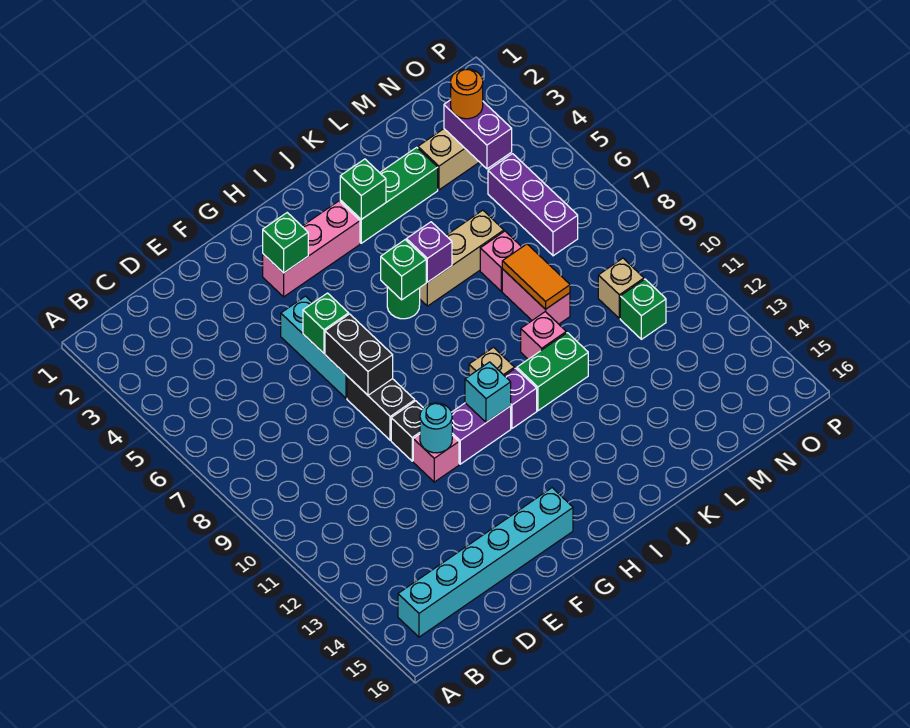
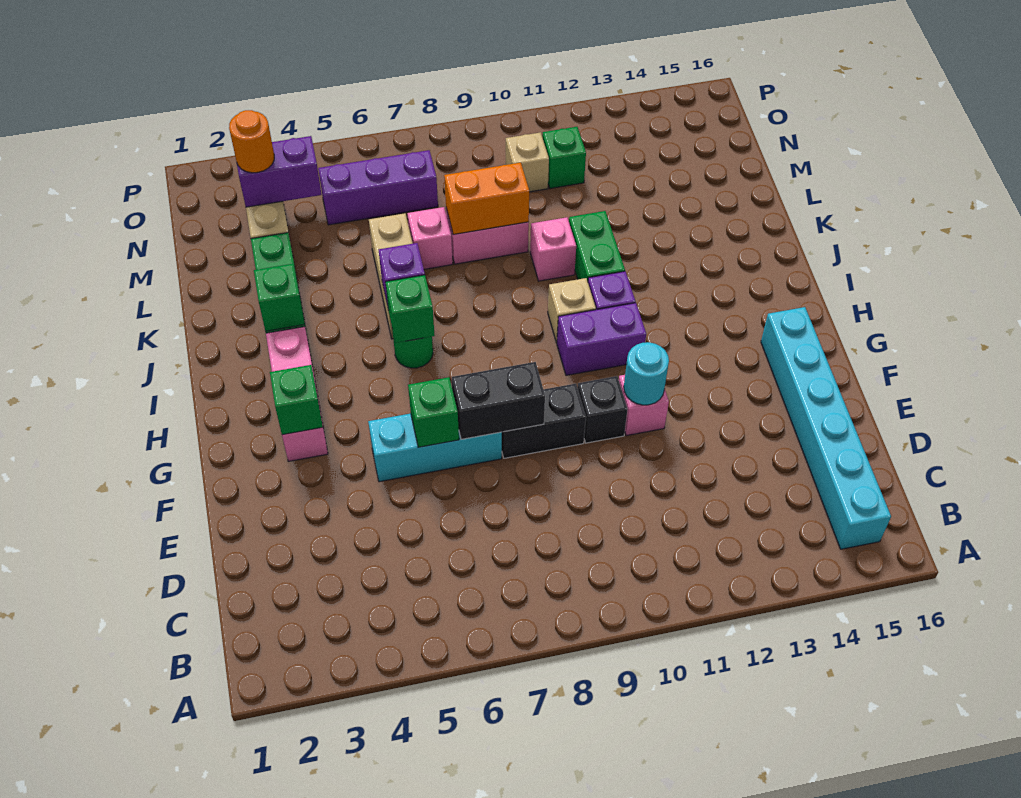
purple brick G11:H11 level 1 -> purple brick H10:H11 level 1
cyan brick H11 level 2 -> none
orange tile L8:L9 level 2 -> orange brick L8:L9 level 2

